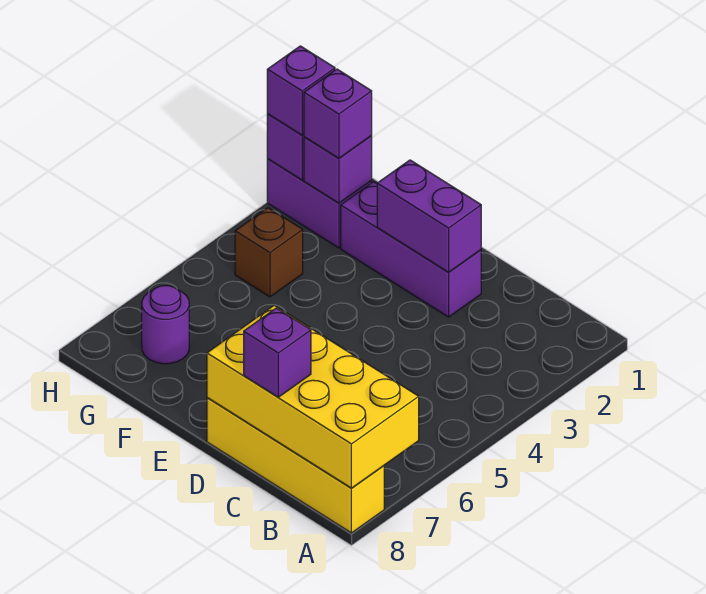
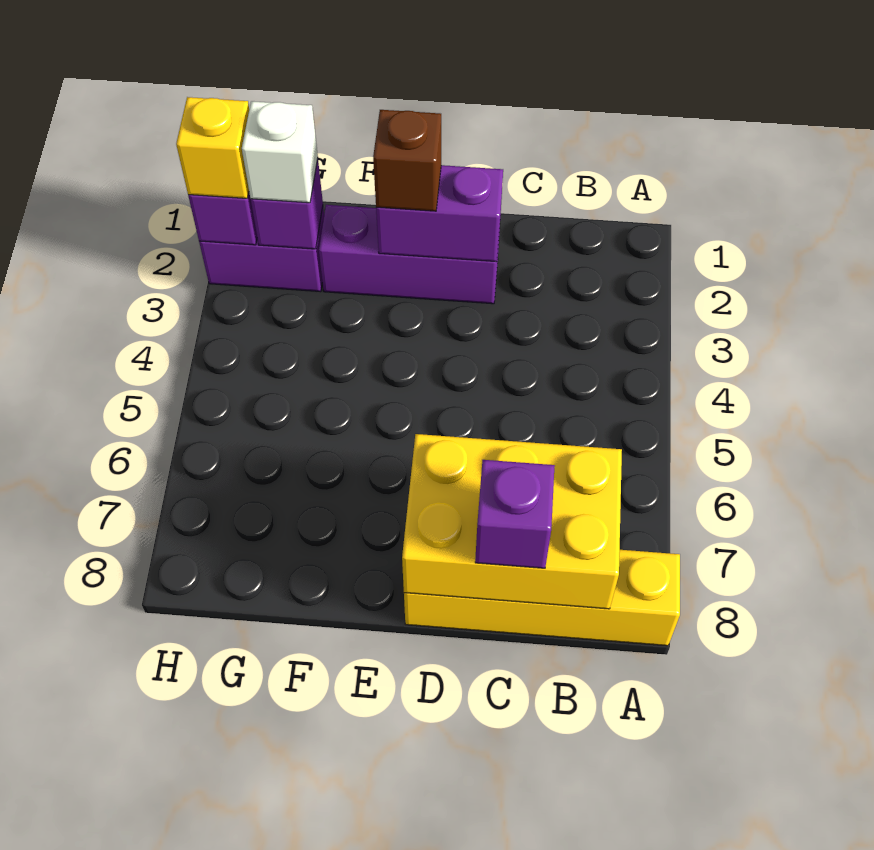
yellow brick A7:D8 level 2 -> yellow brick B7:D8 level 2
purple brick G2 level 3 -> white brick G2 level 3
brown brick G4 level 1 -> brown brick E2 level 3
purple round brick G7 level 1 -> none
purple brick H2 level 3 -> yellow brick H2 level 3

